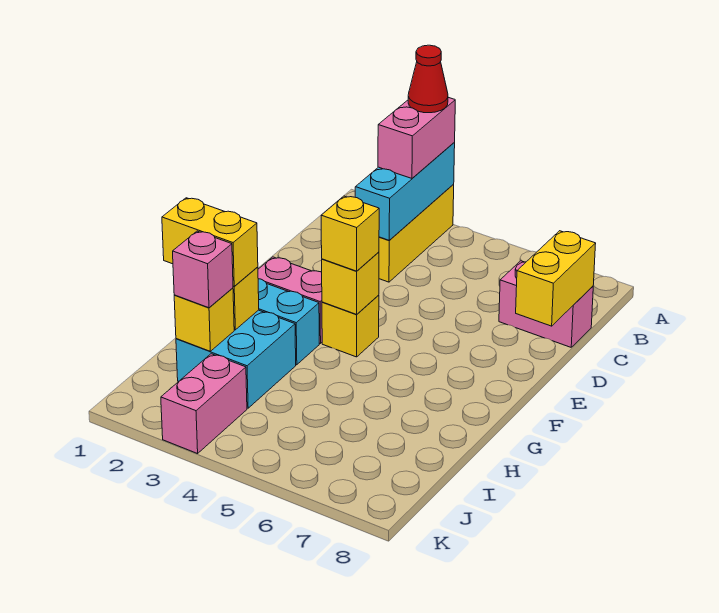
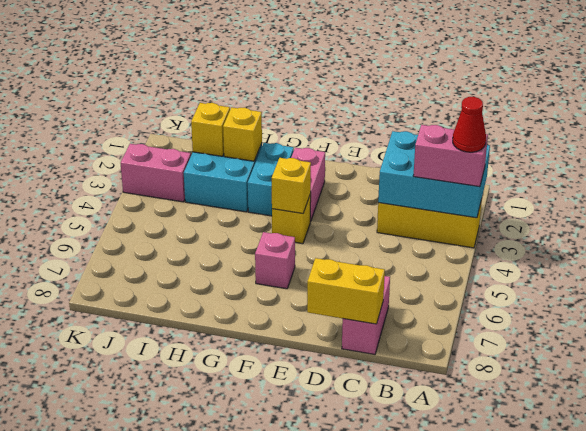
cyan brick A3:C3 level 2 -> cyan brick A2:C3 level 2
yellow brick F4 level 3 -> none
yellow brick H1:H2 level 3 -> none
pink brick I2 level 3 -> pink brick F6 level 1

